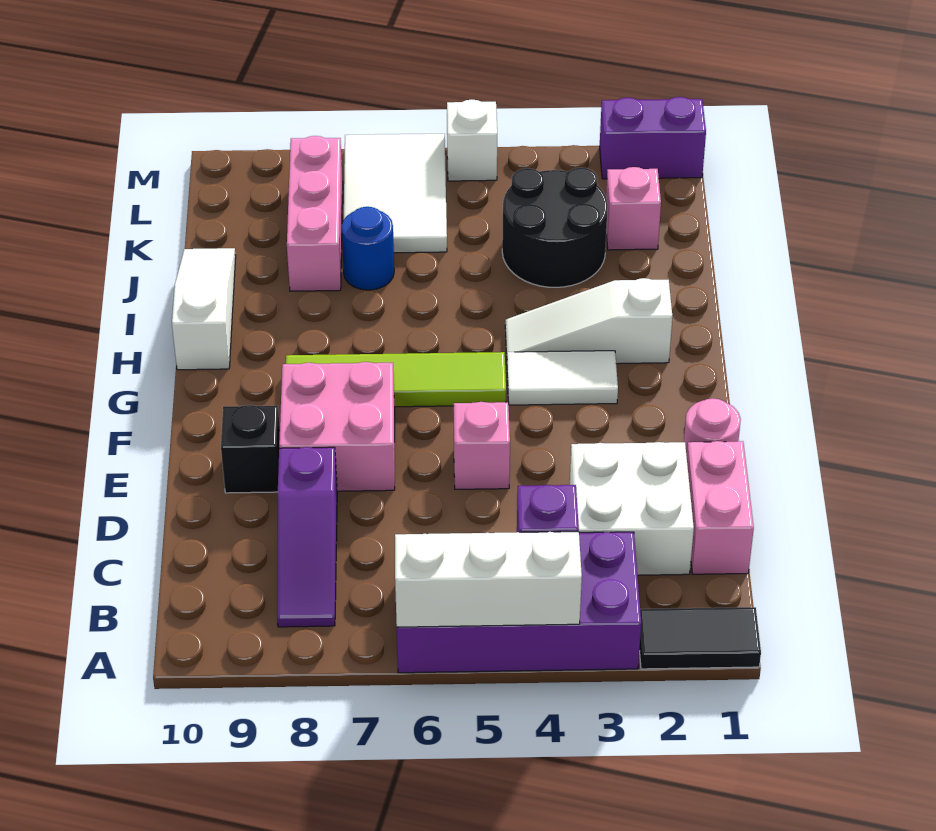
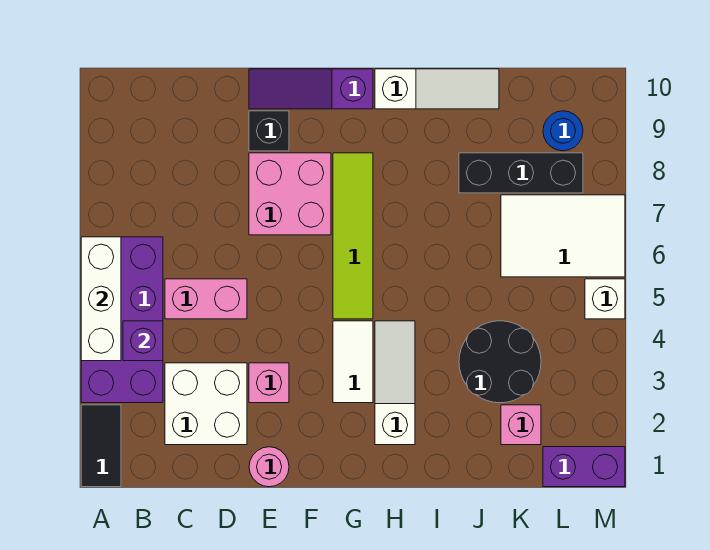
purple slope B8:D8 level 1 top D -> purple slope E10:G10 level 1 top G
pink brick C1:D1 level 1 -> pink brick C5:D5 level 1
pink brick E5 level 1 -> pink brick E3 level 1
blue round brick J7 level 1 -> blue round brick L9 level 1
pink brick J8:L8 level 1 -> black brick J8:L8 level 1
purple brick M1:M2 level 1 -> purple brick L1:M1 level 1

